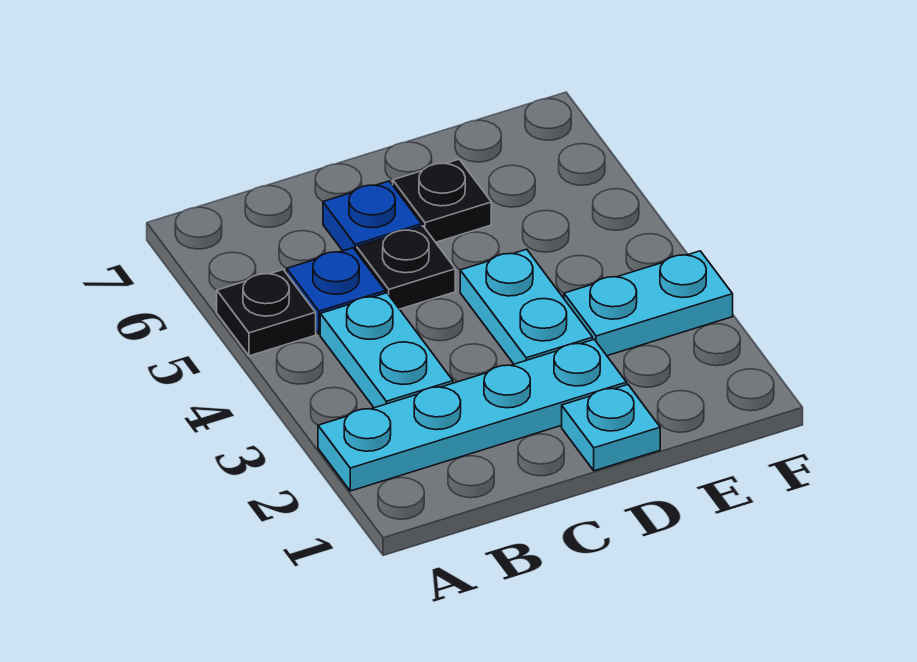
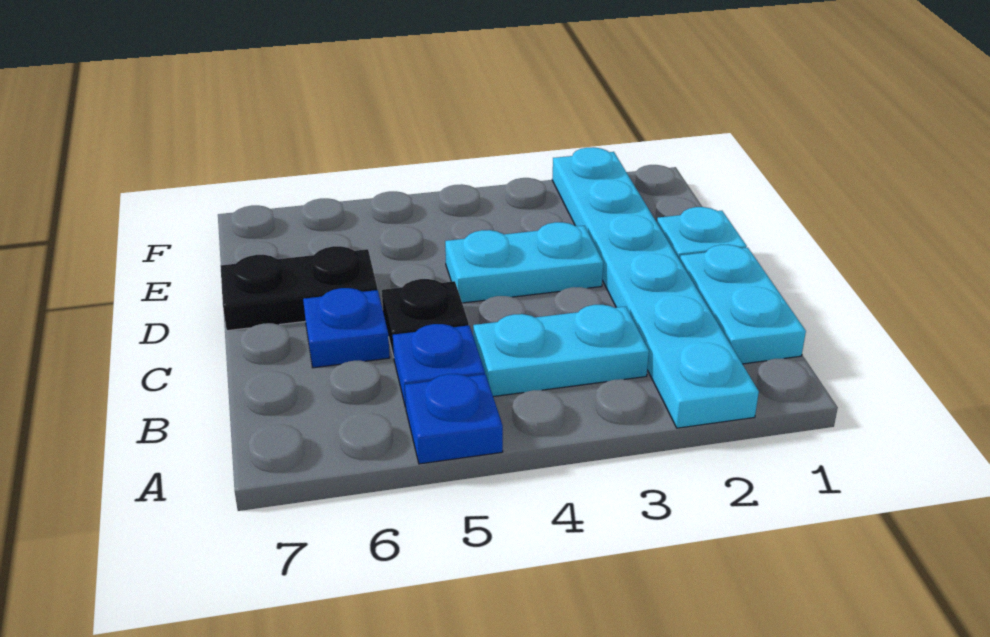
cyan plate A2:D2 level 1 -> cyan plate A2:F2 level 1
black plate A5 level 1 -> blue plate A5 level 1
black plate D6 level 1 -> black plate D6:D7 level 1
cyan plate E3:F3 level 1 -> cyan plate B1:C1 level 1

